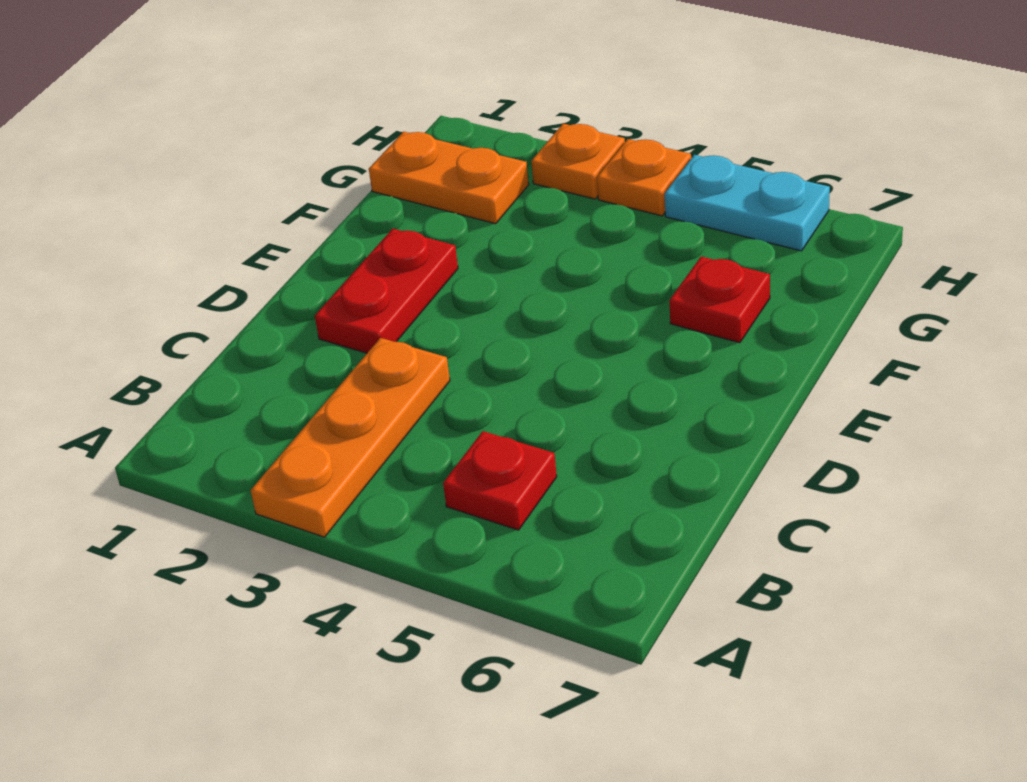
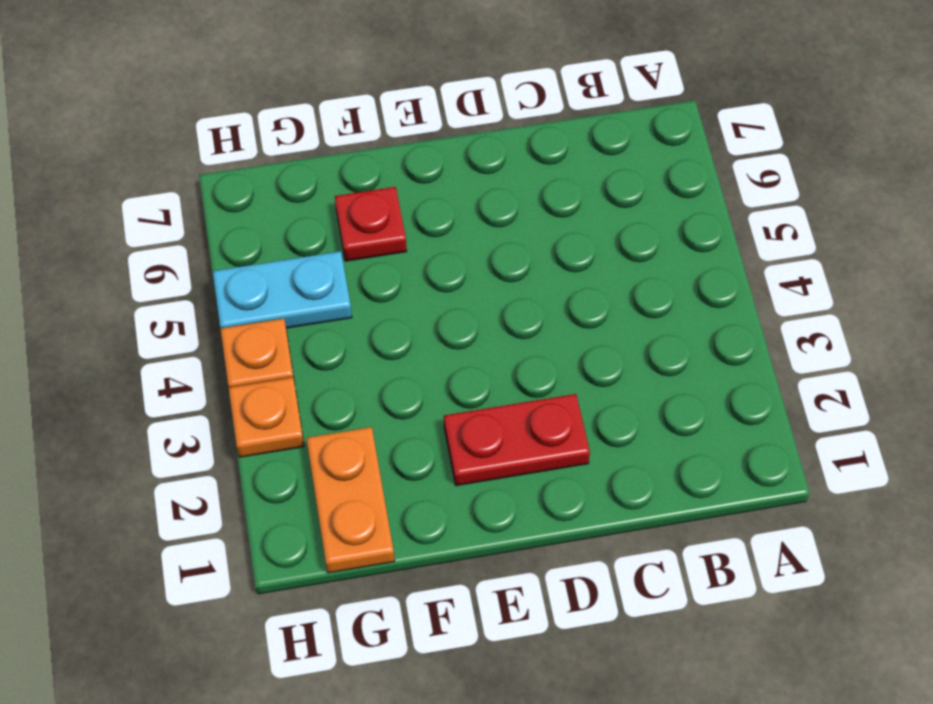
orange plate A3:C3 level 1 -> none
red plate B5 level 1 -> none
cyan plate H5:H6 level 1 -> cyan plate G5:H5 level 1

